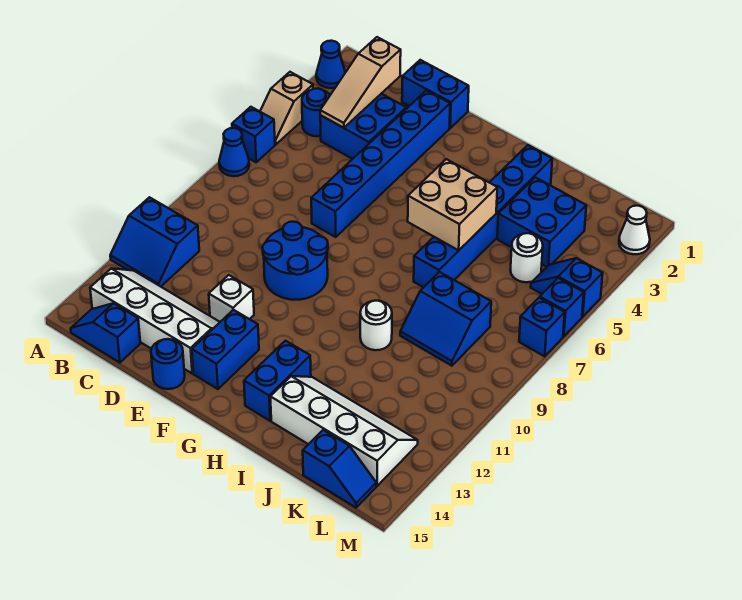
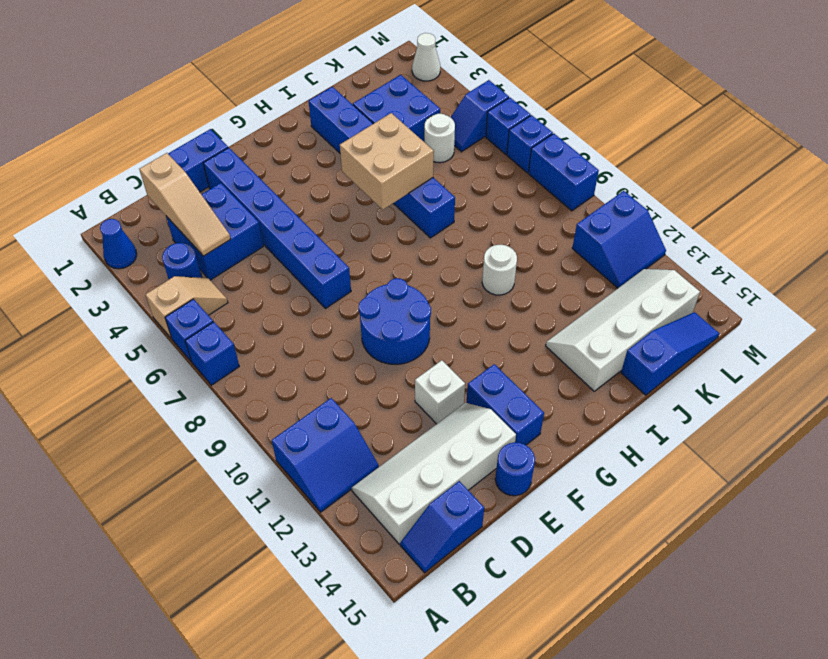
tan slope A4:A5 level 1 top 4 -> tan slope A5:B5 level 1 top A
blue cone A7 level 1 -> blue brick A7 level 1
blue brick H13:H14 level 1 -> blue brick M8:M9 level 1
blue slope J8:K9 level 1 top 8 -> blue slope L11:M12 level 1 top 11
blue slope K15:L15 level 1 top K -> blue slope J15:L15 level 1 top J

